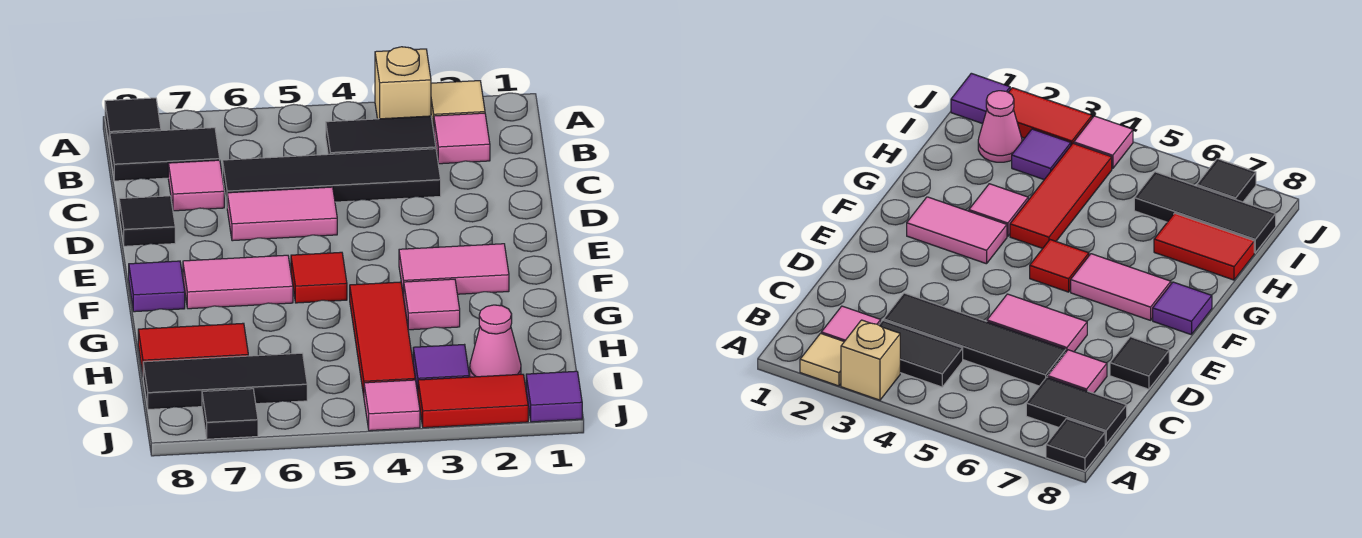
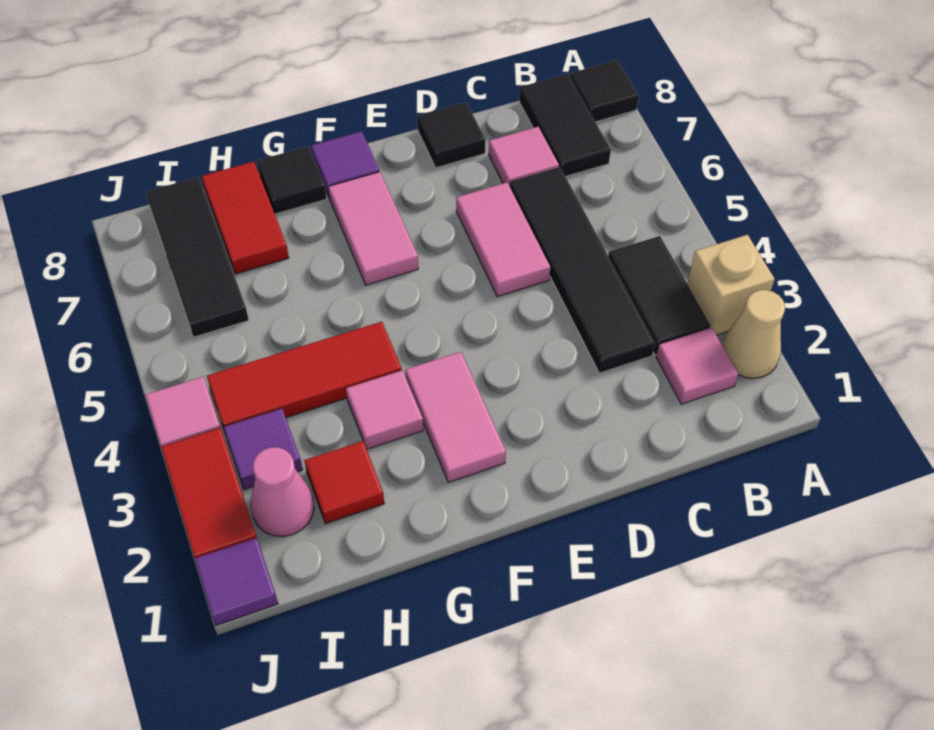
tan tile A2 level 1 -> tan cone A2 level 1
red tile F5 level 1 -> red tile H2 level 1
black tile J7 level 1 -> black tile G8 level 1

